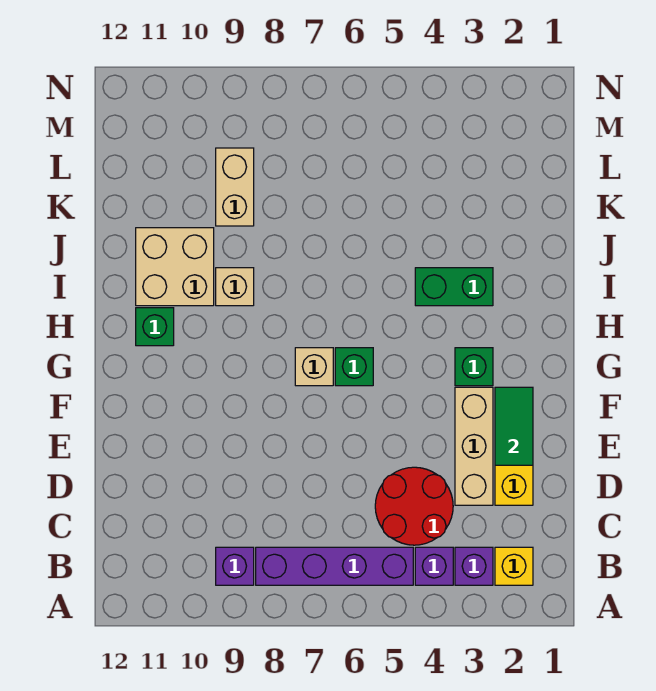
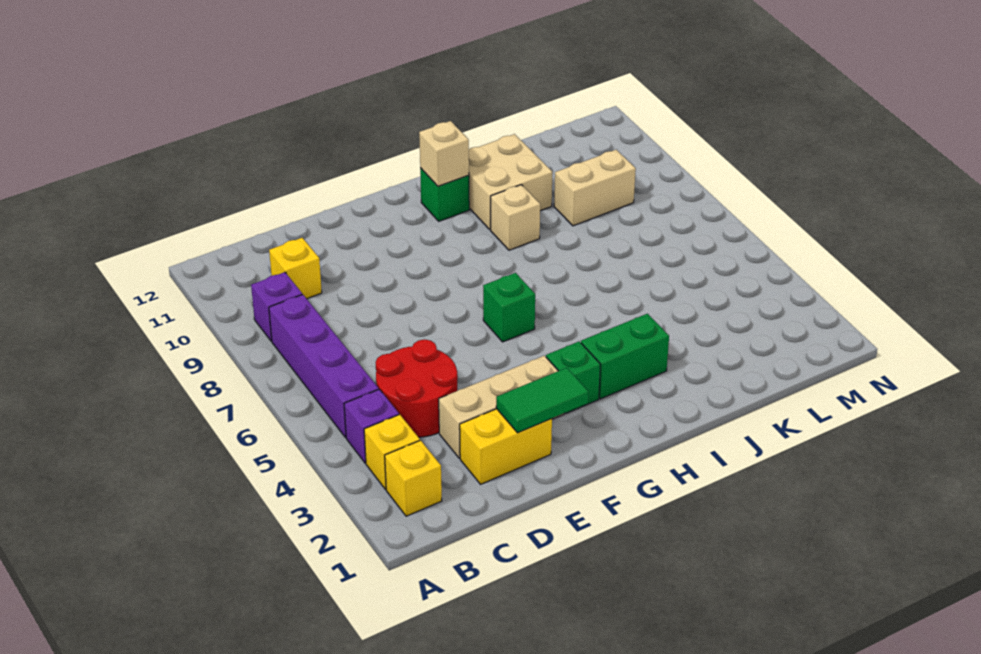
purple brick B3 level 1 -> yellow brick B3 level 1
none -> yellow brick C10 level 1
tan brick G7 level 1 -> tan brick H11 level 2
green brick I3:I4 level 1 -> green brick H3:I3 level 1

